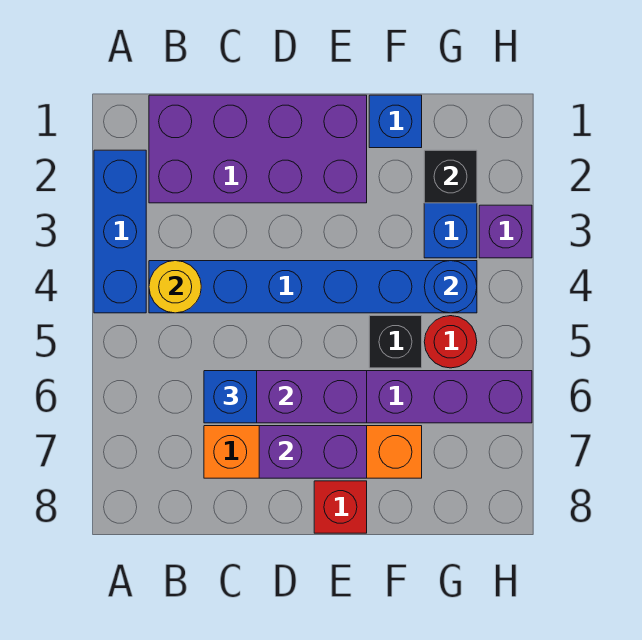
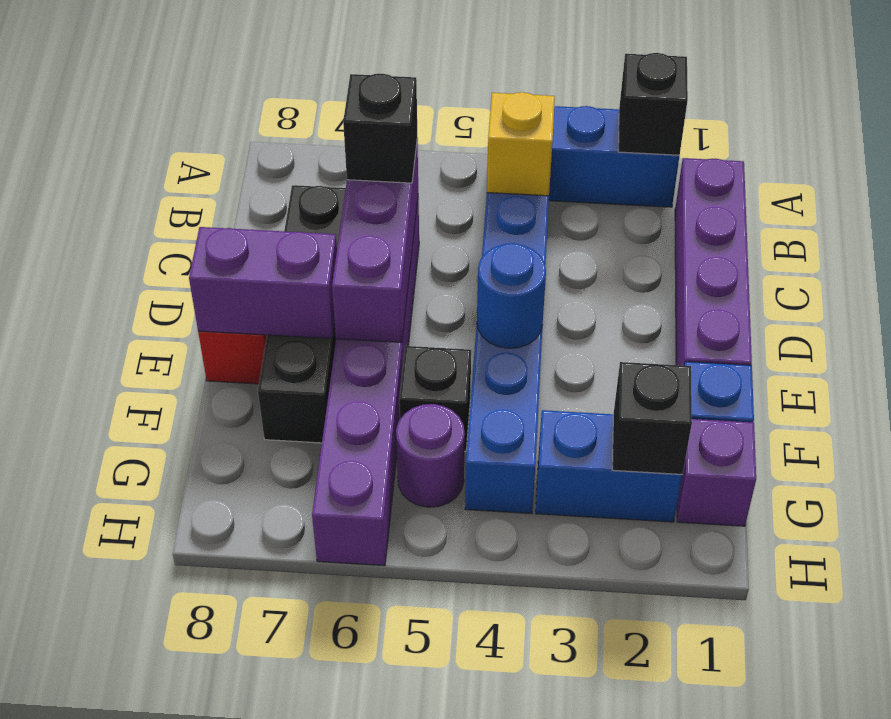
none -> black brick A2 level 2
purple brick B1:E2 level 1 -> purple brick B1:E1 level 1
yellow round brick B4 level 2 -> yellow brick B4 level 2
blue brick C6 level 3 -> black brick C6 level 3
orange brick C7:F7 level 1 -> black brick C7:F7 level 1
purple brick D7:E7 level 2 -> purple brick E7:E8 level 2
blue round brick G4 level 2 -> blue round brick E4 level 2
red round brick G5 level 1 -> purple round brick G5 level 1
purple brick H3 level 1 -> purple brick G1 level 1

